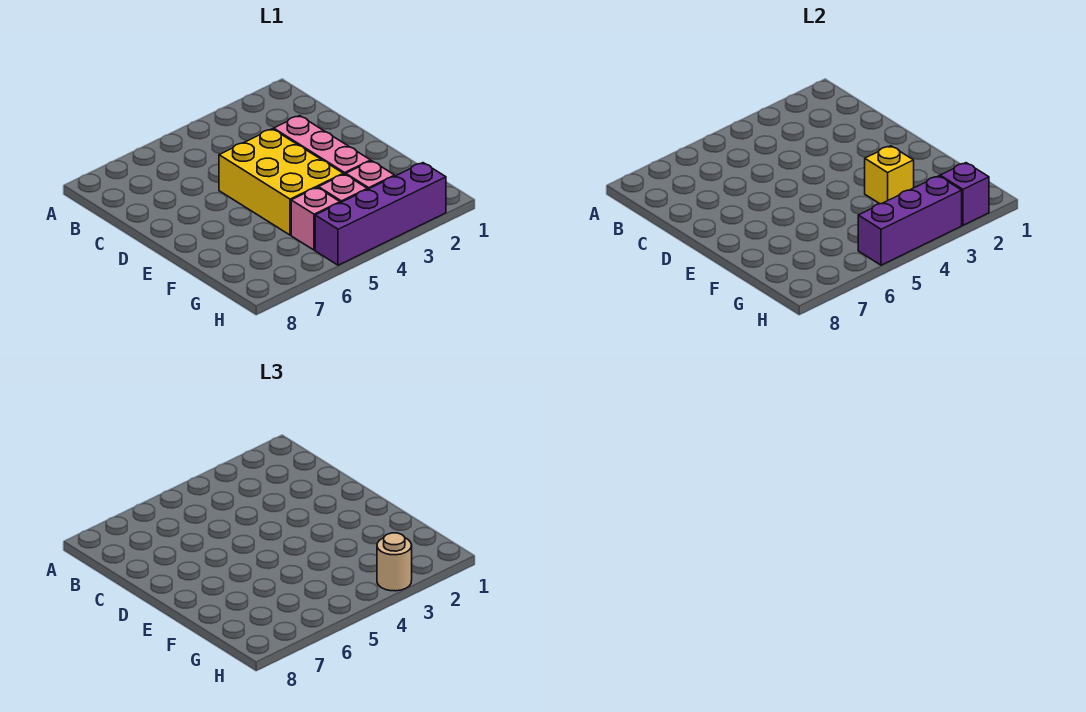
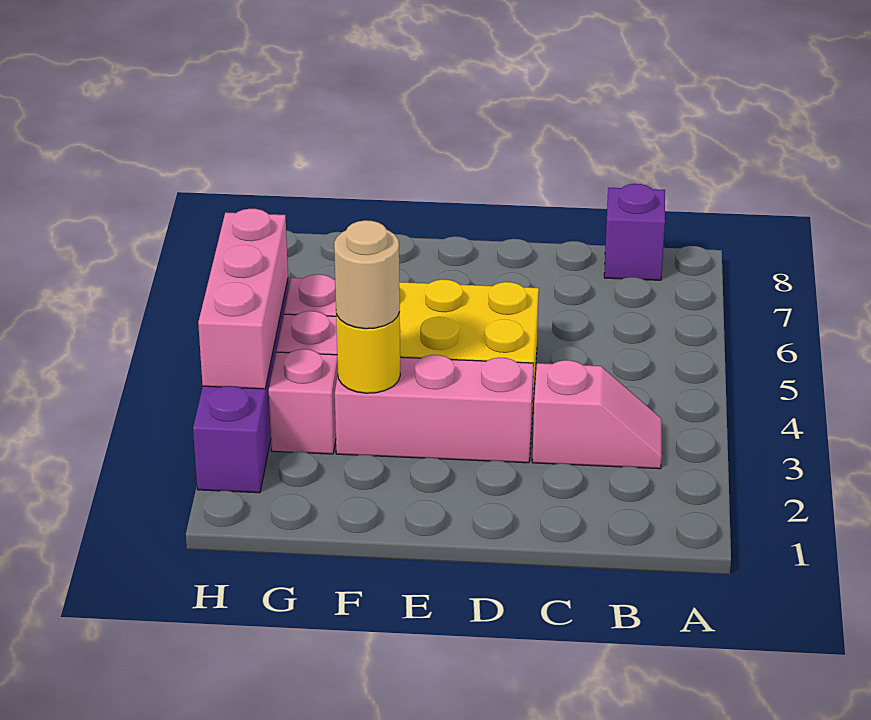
none -> pink slope B3:C3 level 1 top C
yellow brick F3 level 2 -> yellow round brick F3 level 2
purple brick H2 level 2 -> purple brick B8 level 1
purple brick H3:H5 level 2 -> pink brick H3:H5 level 2
tan round brick H3 level 3 -> tan round brick F3 level 3

